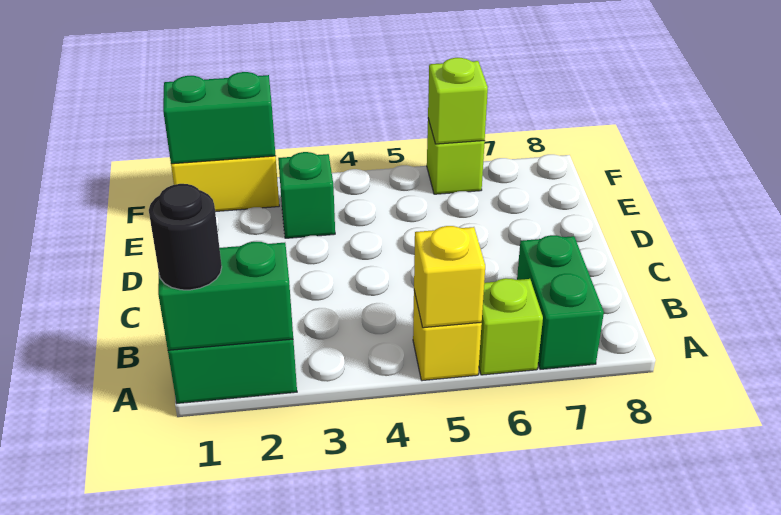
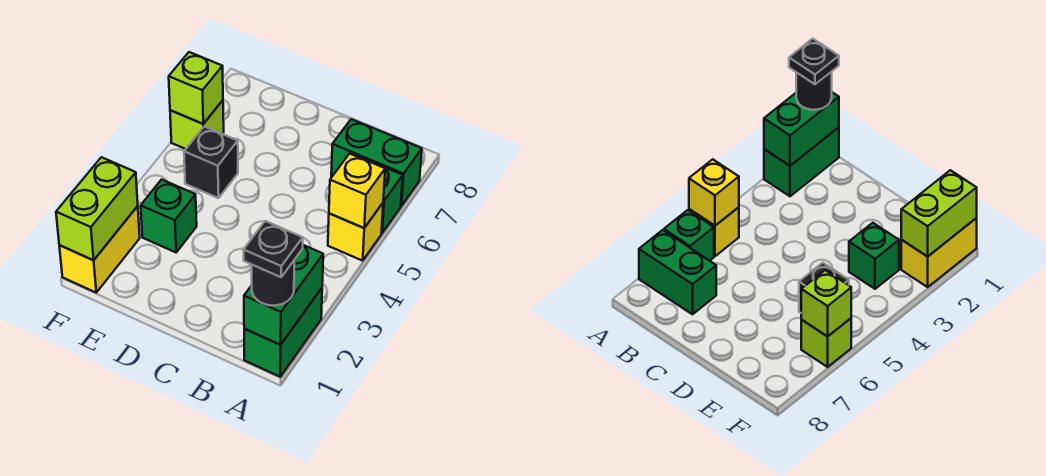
none -> black plate A1 level 4
lime brick A6 level 1 -> green brick A6 level 1
none -> black brick E5 level 1
green brick F1:F2 level 2 -> lime brick F1:F2 level 2

